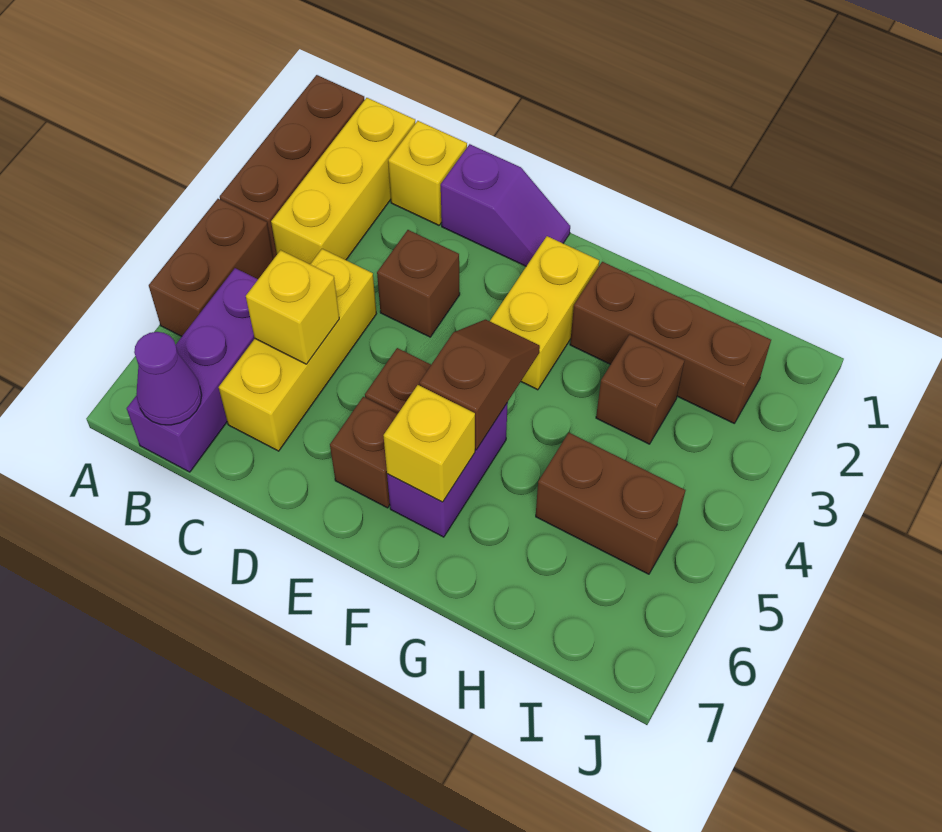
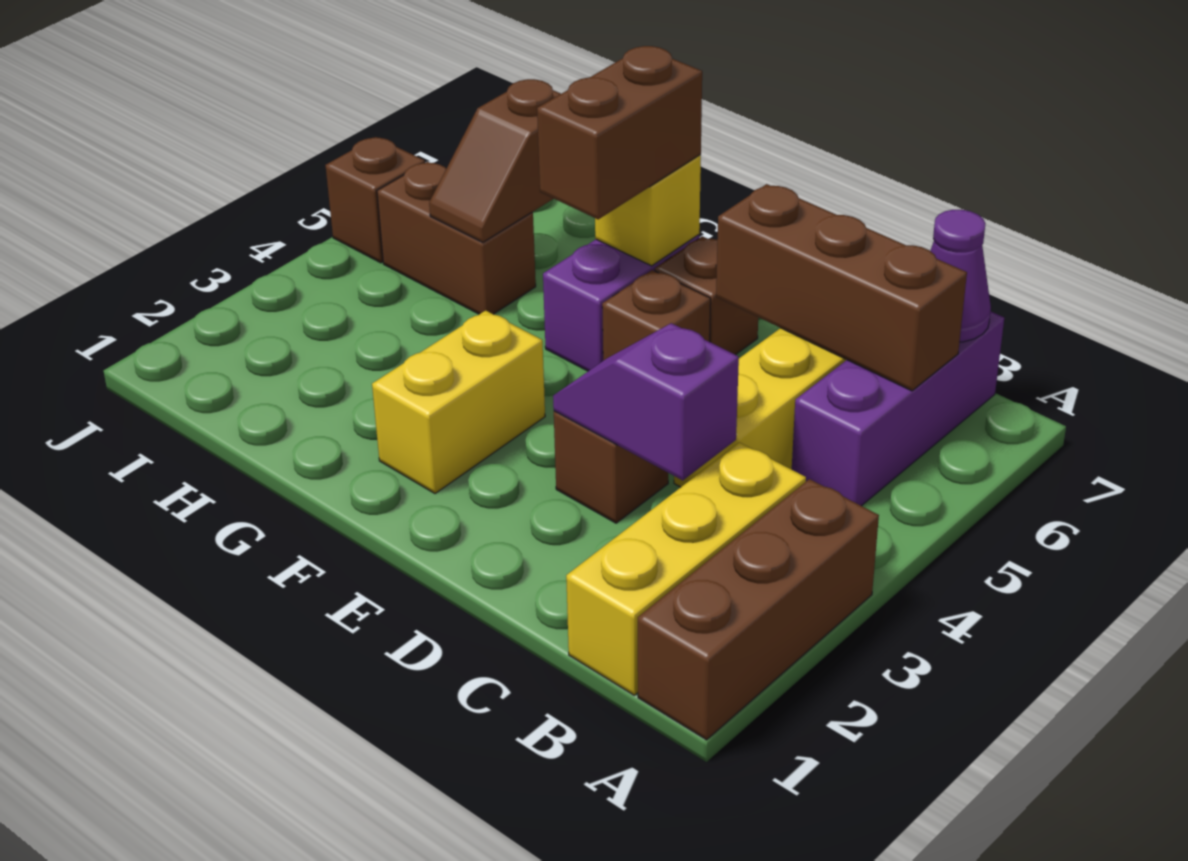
brown brick A4:A5 level 1 -> brown brick F5:F6 level 3
yellow brick C1 level 1 -> none
yellow brick C5 level 2 -> none
purple slope D1:E1 level 1 top D -> purple slope C3:D3 level 2 top C
brown slope F4:F5 level 2 top 5 -> brown slope H5:H6 level 2 top 6
brown brick G2:I2 level 1 -> brown brick B6:D6 level 2
brown brick H3 level 1 -> brown brick J5 level 1

